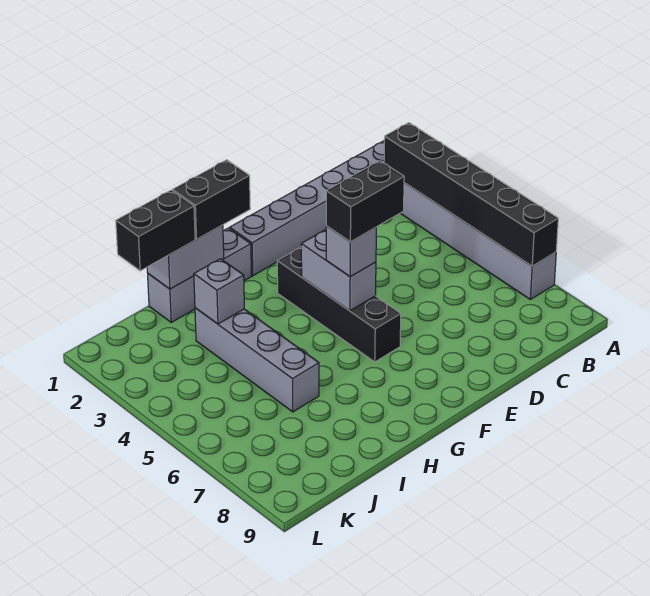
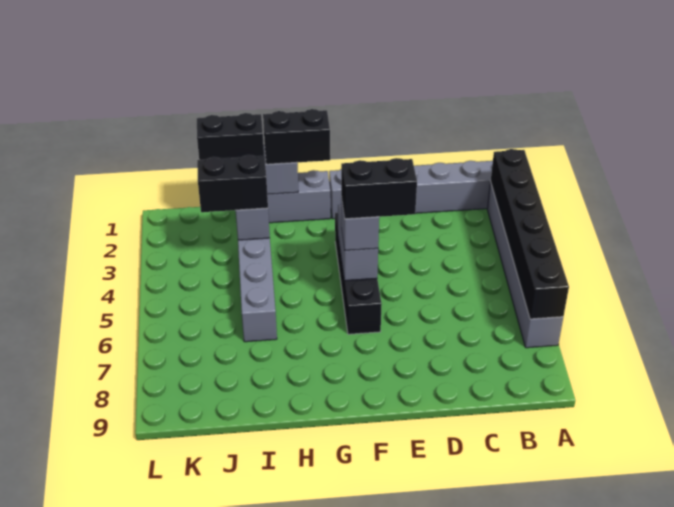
none -> black brick I3:J3 level 3

